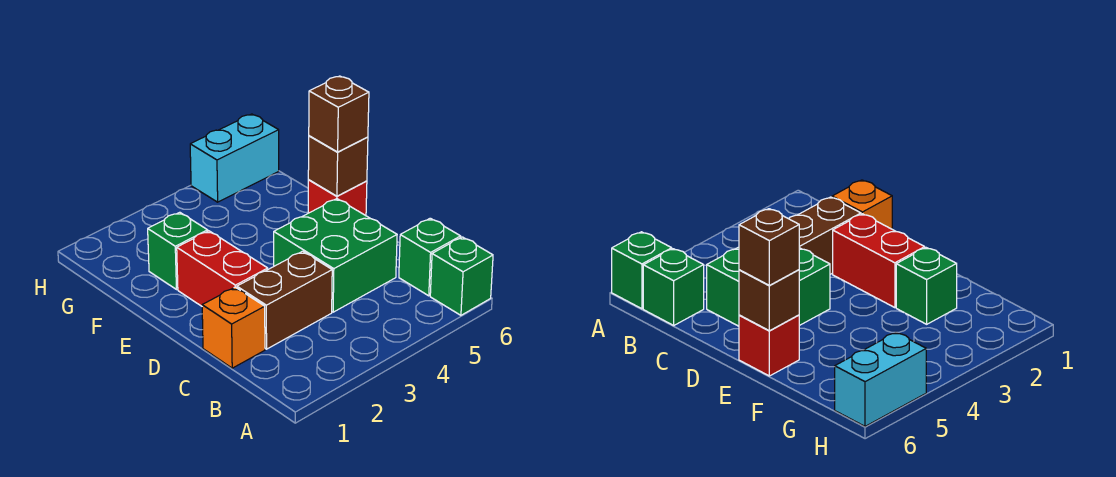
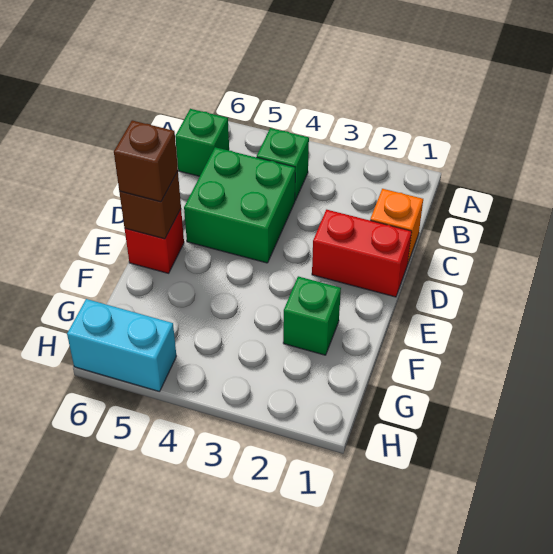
green brick A6 level 1 -> green brick B4 level 1
brown brick C2:C3 level 1 -> none
red brick D2:E2 level 1 -> red brick D1:D2 level 1

